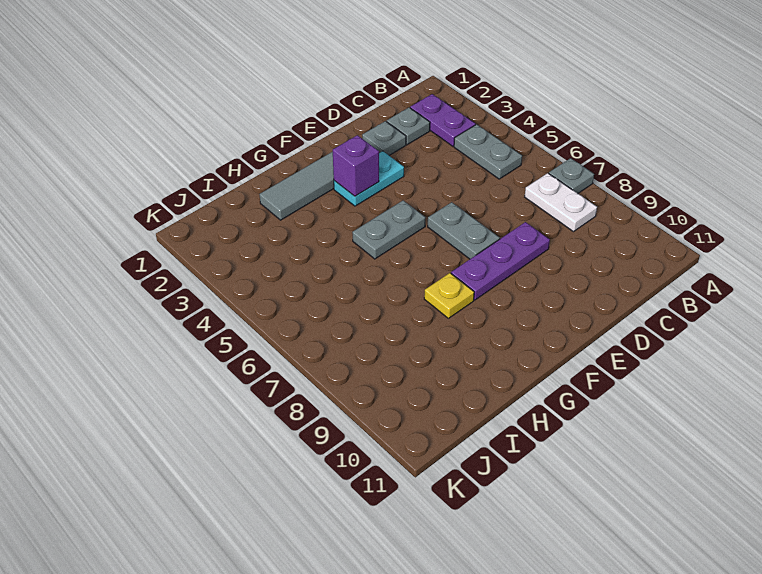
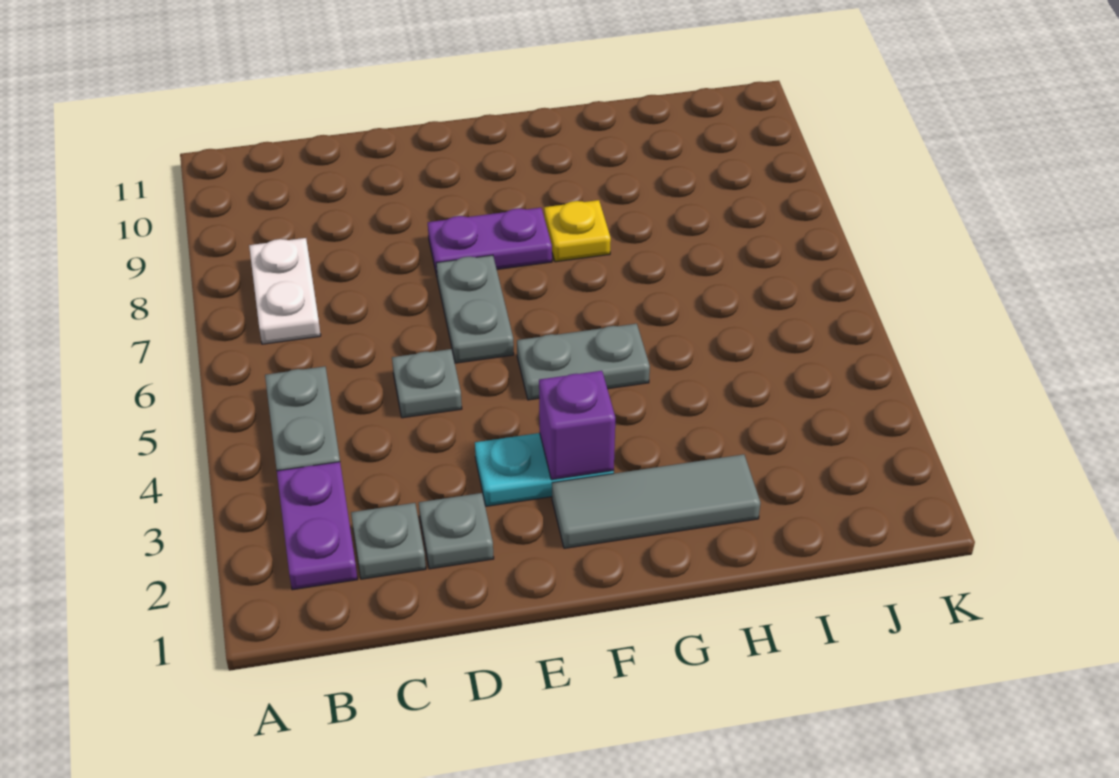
grey plate A7 level 1 -> grey plate D5 level 1
purple plate D8:F8 level 1 -> purple plate E8:F8 level 1

